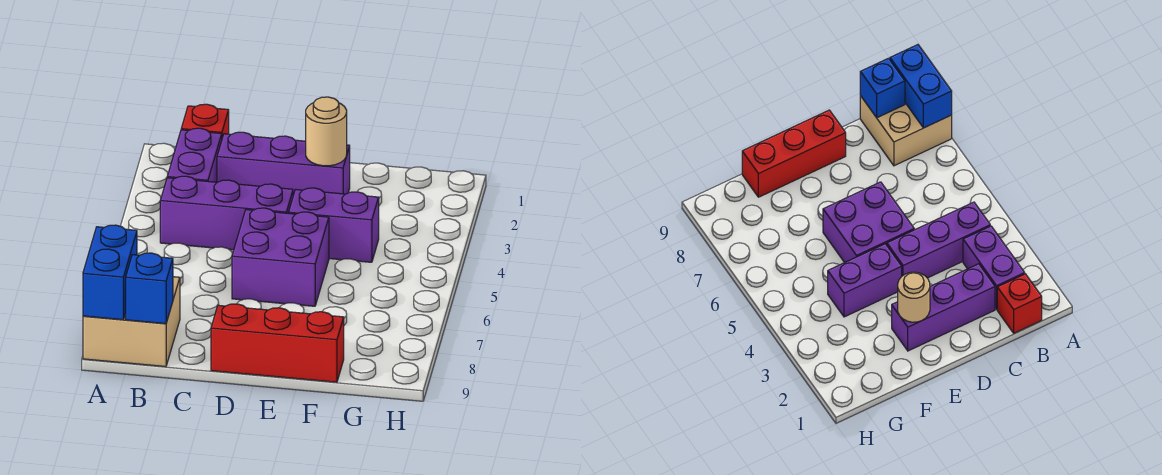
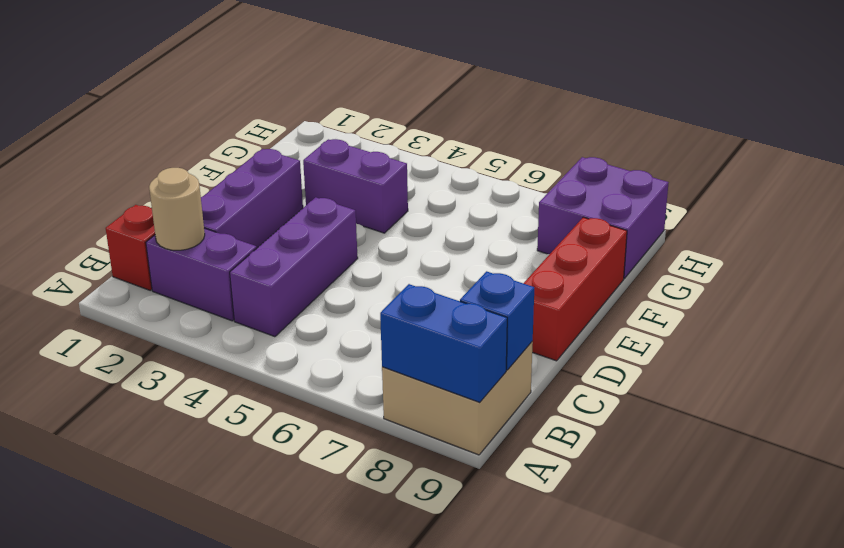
purple brick D5:E6 level 1 -> purple brick G8:H9 level 1
tan round brick E2 level 2 -> tan round brick B2 level 2
purple brick E4:F4 level 1 -> purple brick F3:F4 level 1

